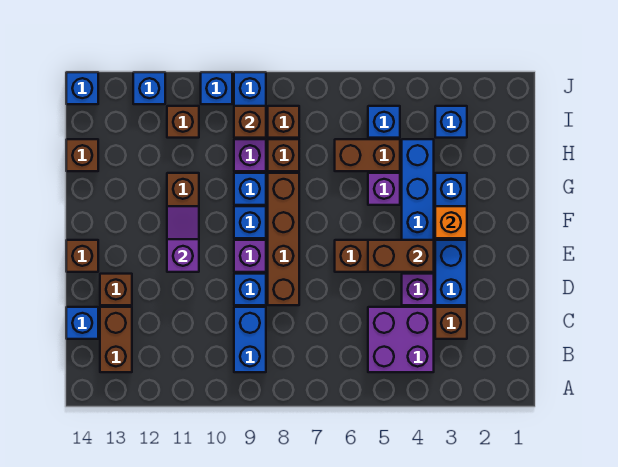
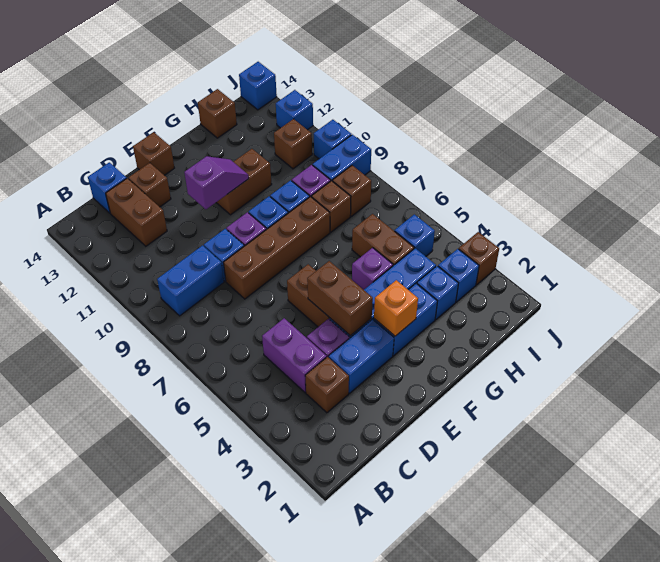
purple brick B4:C5 level 1 -> purple brick C4:C5 level 1
brown brick B13:C13 level 1 -> brown brick C12:C13 level 1
none -> blue brick H3 level 1
brown brick I9 level 2 -> brown brick J3 level 1

